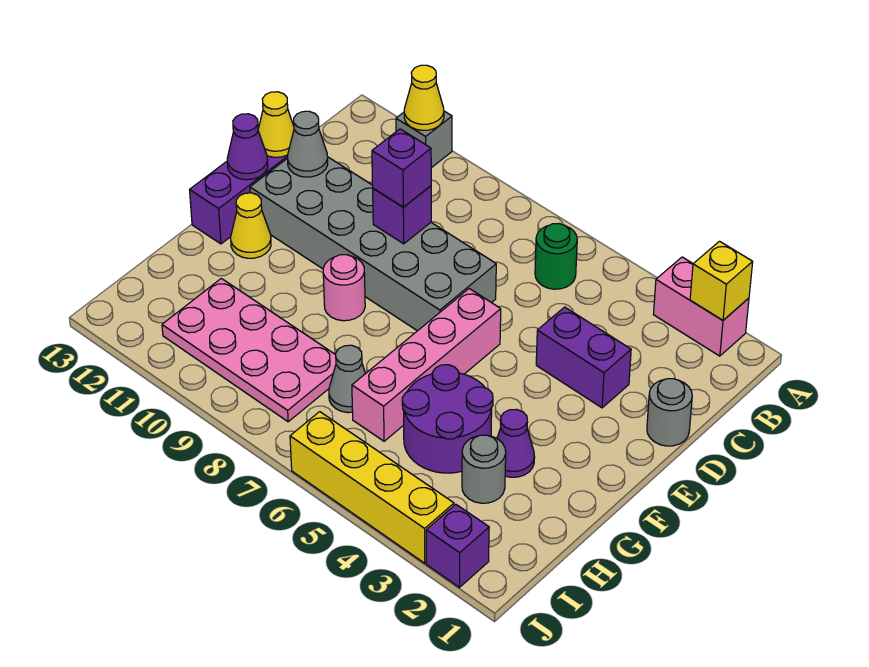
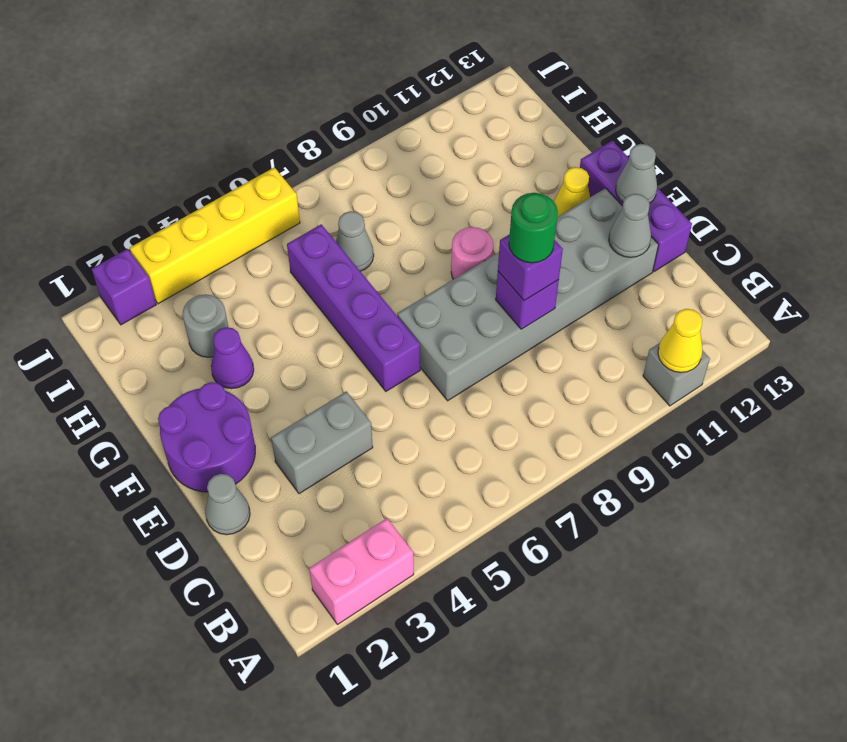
yellow brick A2 level 2 -> none
green round brick B6 level 1 -> green round brick D9 level 4
grey round brick D1 level 1 -> grey cone D1 level 1
purple brick D3:D4 level 1 -> grey brick D3:D4 level 1
yellow cone D13 level 2 -> none
pink brick E6:H6 level 1 -> purple brick E6:H6 level 1
purple cone E13 level 2 -> grey cone E13 level 2
purple round brick G4:H5 level 1 -> purple round brick E1:F2 level 1
pink plate H8:I11 level 1 -> none

